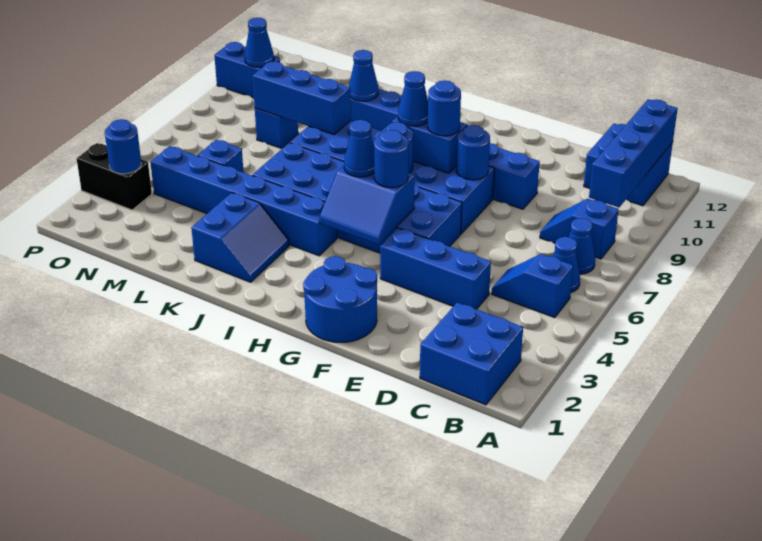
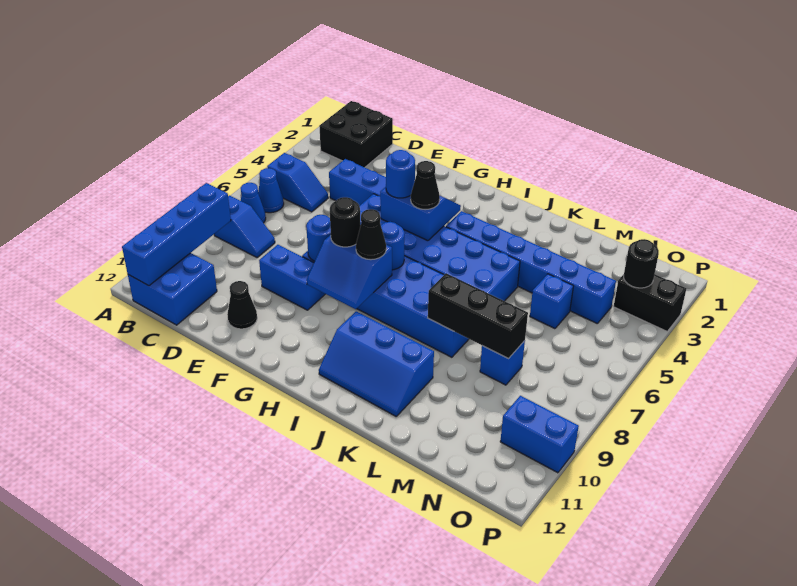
blue brick B1:C2 level 1 -> black brick B1:C2 level 1
none -> black cone E11 level 1
blue round brick F1:G2 level 1 -> none
blue round brick G8 level 3 -> black round brick G8 level 3
blue cone H5 level 3 -> black cone H5 level 3
blue cone H8 level 3 -> black cone H8 level 3
blue slope J2:K3 level 1 top K -> none
blue brick K8:M8 level 2 -> black brick K8:M8 level 2
blue cone K10 level 2 -> none
blue round brick O3 level 2 -> black round brick O3 level 2
blue cone O10 level 2 -> none

